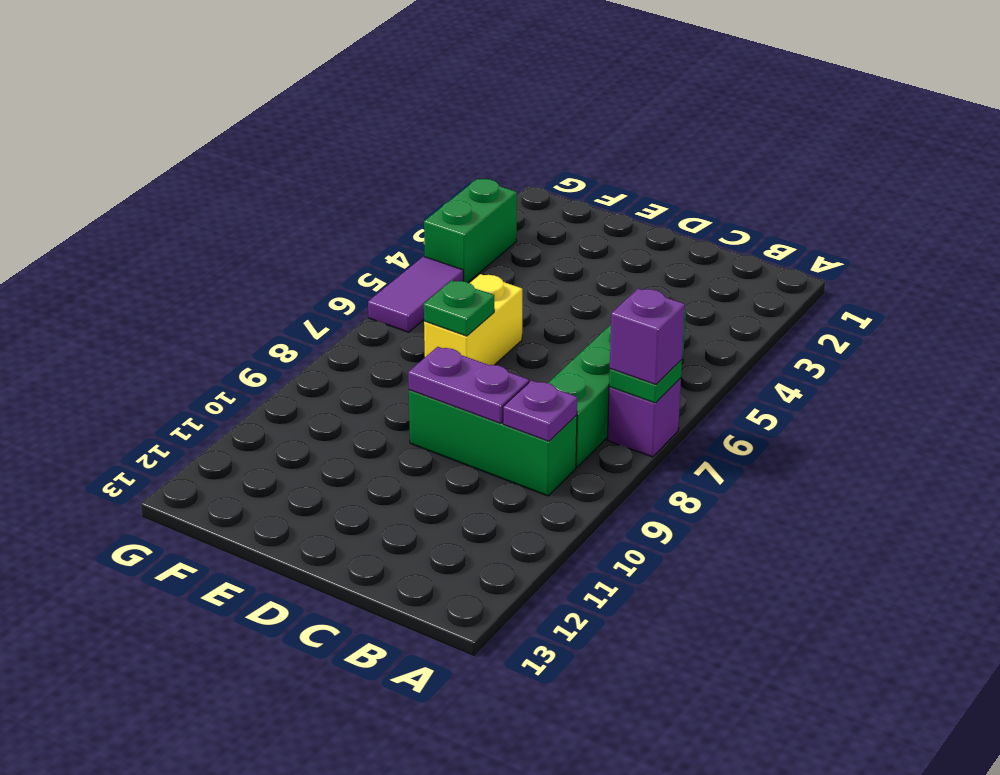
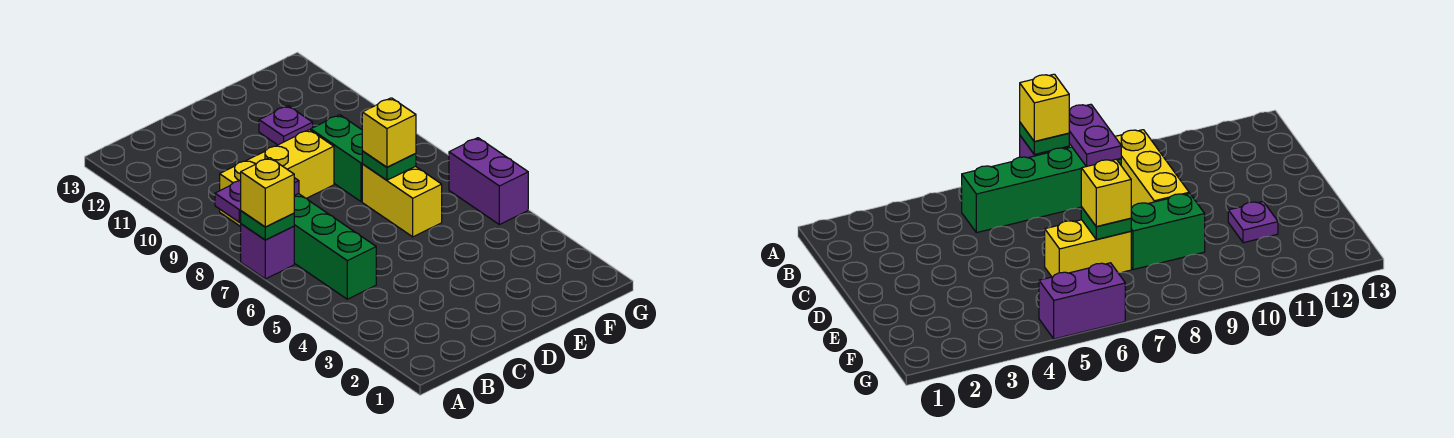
purple brick A7 level 3 -> yellow brick A7 level 3
green brick B9:D9 level 1 -> yellow brick B9:D9 level 1
purple plate B9 level 2 -> purple plate E11 level 1
purple plate C9:D9 level 2 -> purple plate A8:B8 level 2
none -> yellow brick E7 level 3
green brick G3:G4 level 1 -> green brick E8:E9 level 1
purple tile G5:G6 level 1 -> purple brick G5:G6 level 1

